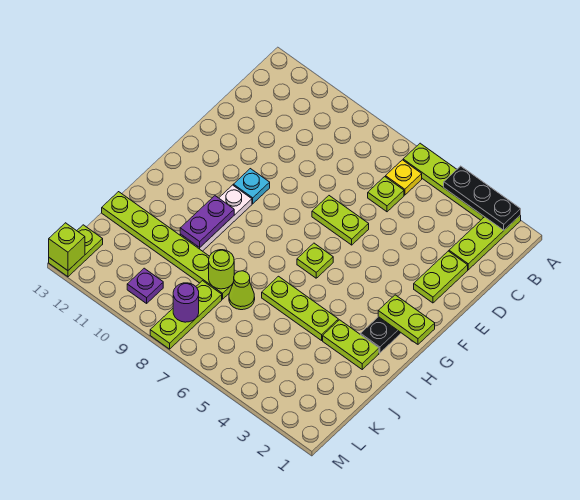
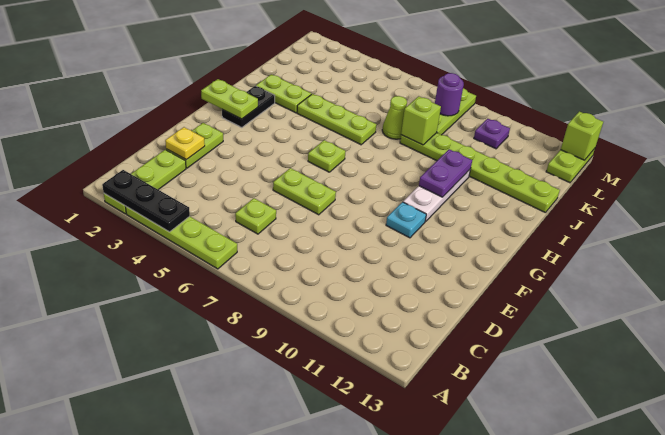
yellow plate B6 level 1 -> yellow plate D2 level 2
lime round brick J8 level 2 -> lime brick J8 level 2

